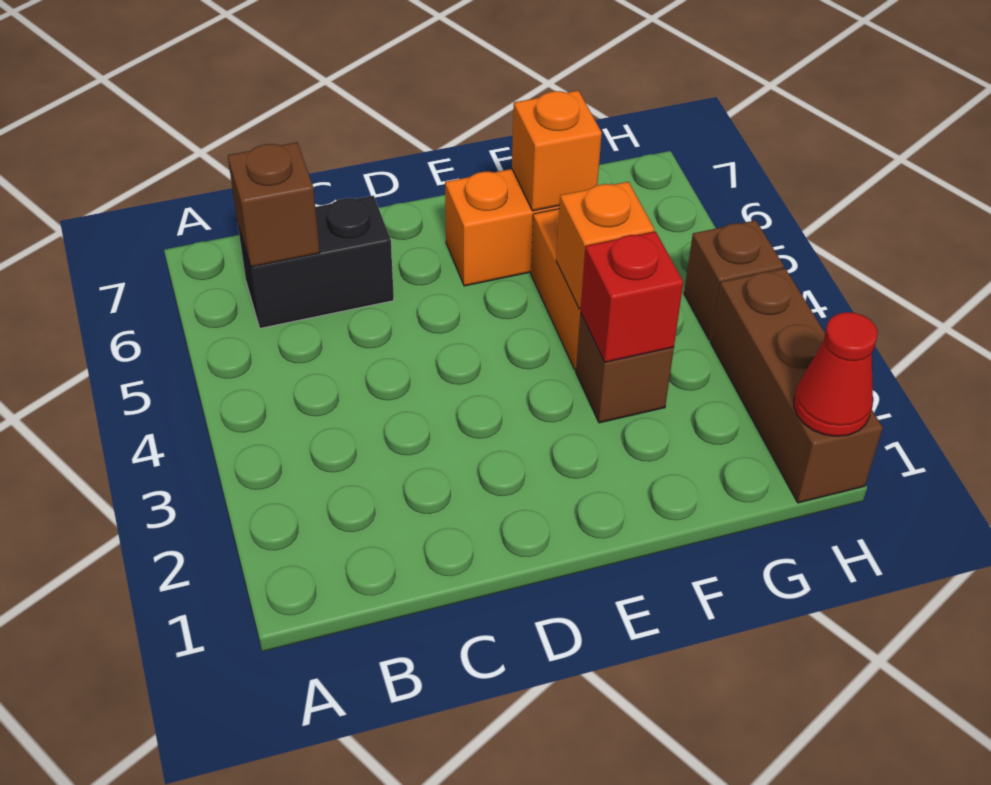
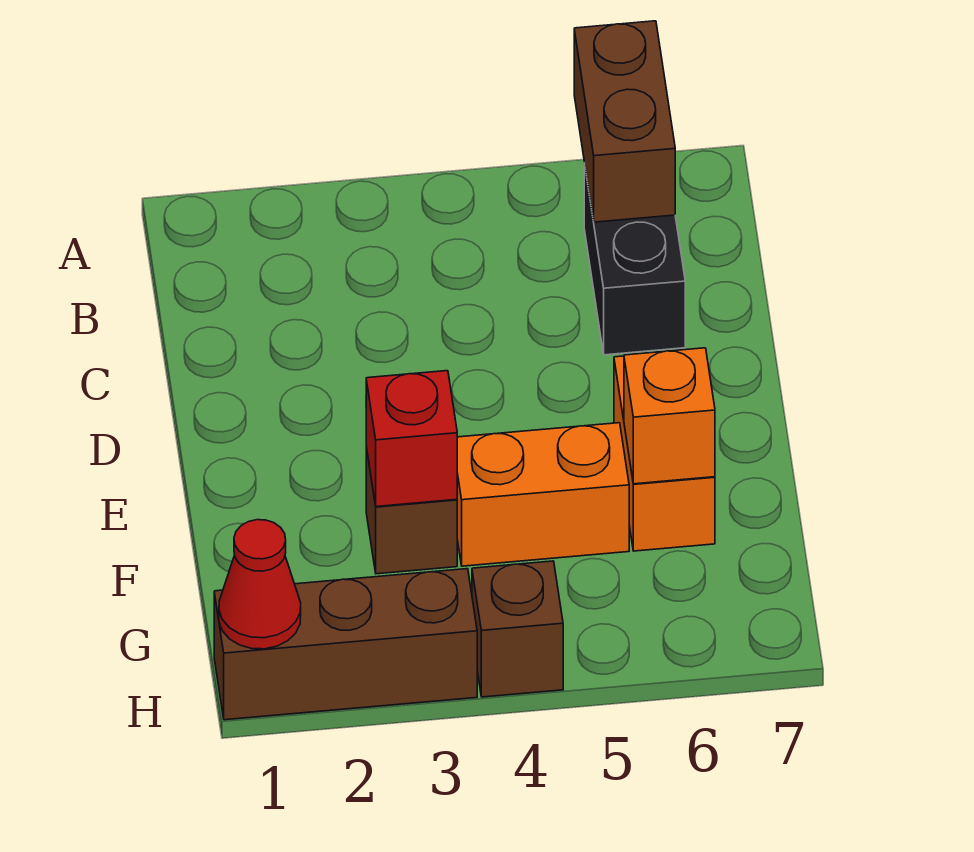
brown brick B6 level 2 -> brown brick A6:B6 level 2
orange brick F4 level 2 -> none

